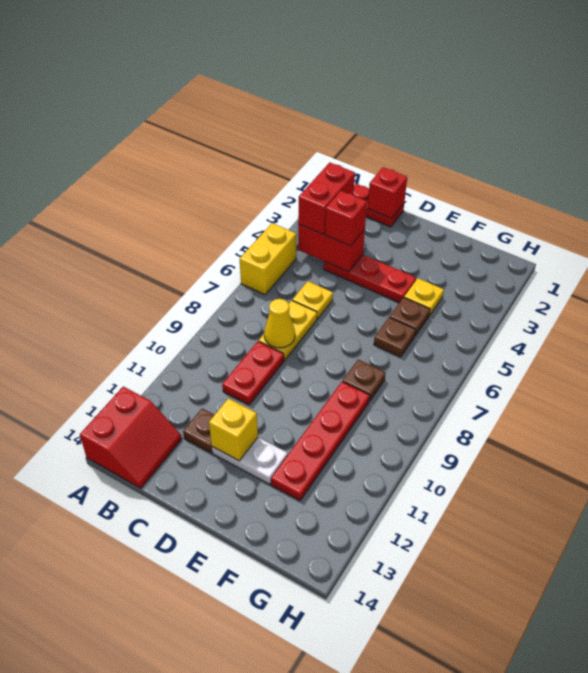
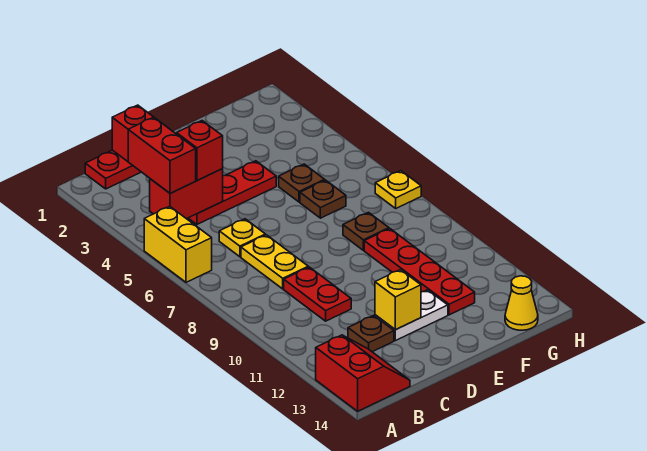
yellow cone C8 level 2 -> yellow cone G14 level 1
yellow plate F4 level 1 -> yellow plate H7 level 1

